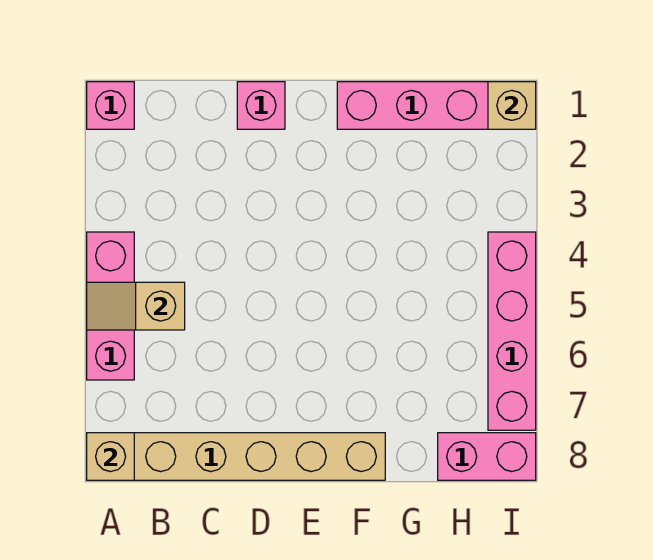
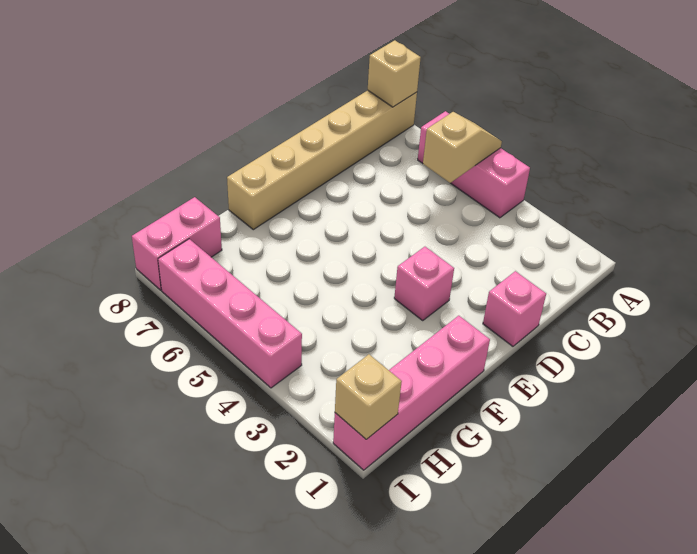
pink brick A1 level 1 -> pink brick E3 level 1

